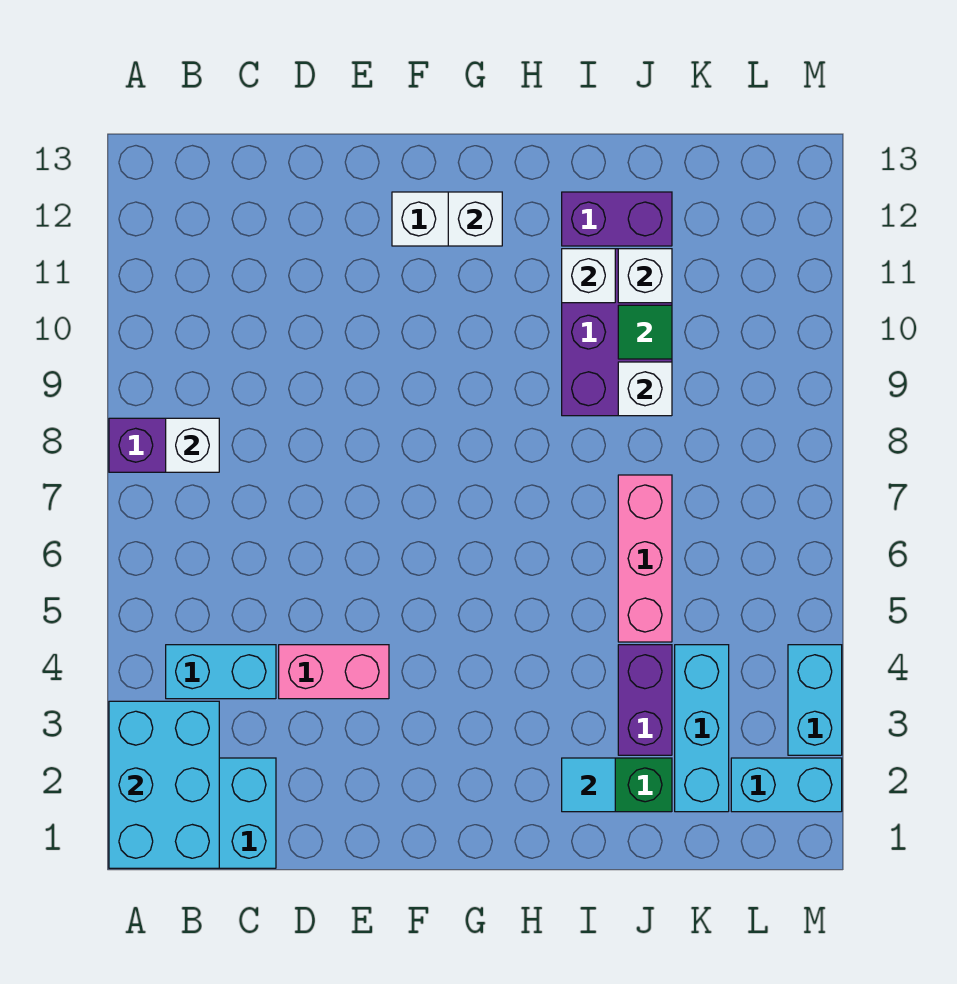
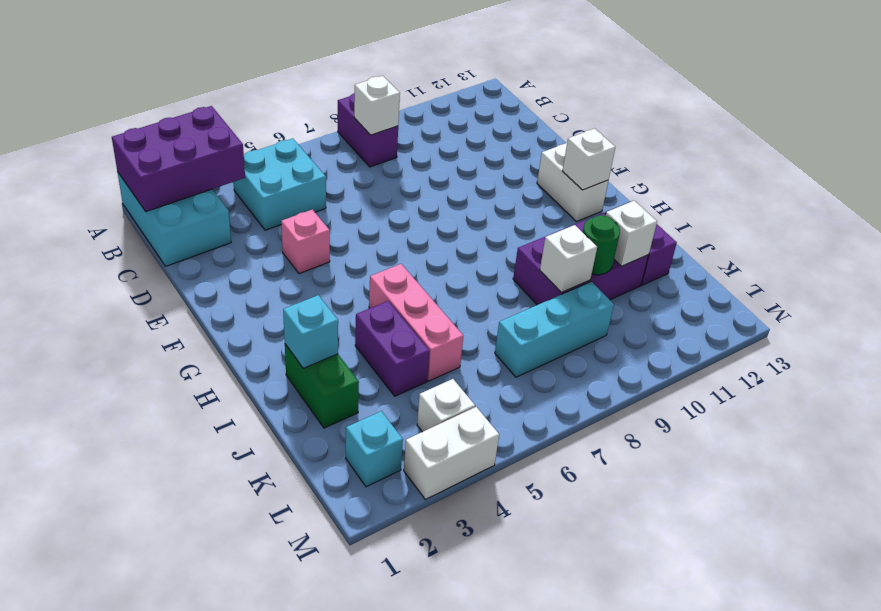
cyan brick A1:B3 level 2 -> purple brick A1:B3 level 2
cyan brick B4:C4 level 1 -> cyan brick B4:C5 level 1
pink brick D4:E4 level 1 -> pink brick E4 level 1
cyan tile I2 level 2 -> cyan brick I2 level 2
white brick I11 level 2 -> white brick L4 level 1
purple brick J3:J4 level 1 -> purple brick I4:J4 level 1
pink brick J5:J7 level 1 -> pink brick H5:J5 level 1
green tile J10 level 2 -> green round brick J10 level 2
cyan brick K2:K4 level 1 -> cyan brick K7:K9 level 1
cyan brick L2:M2 level 1 -> cyan brick L2 level 1
cyan brick M3:M4 level 1 -> white brick M3:M4 level 1

